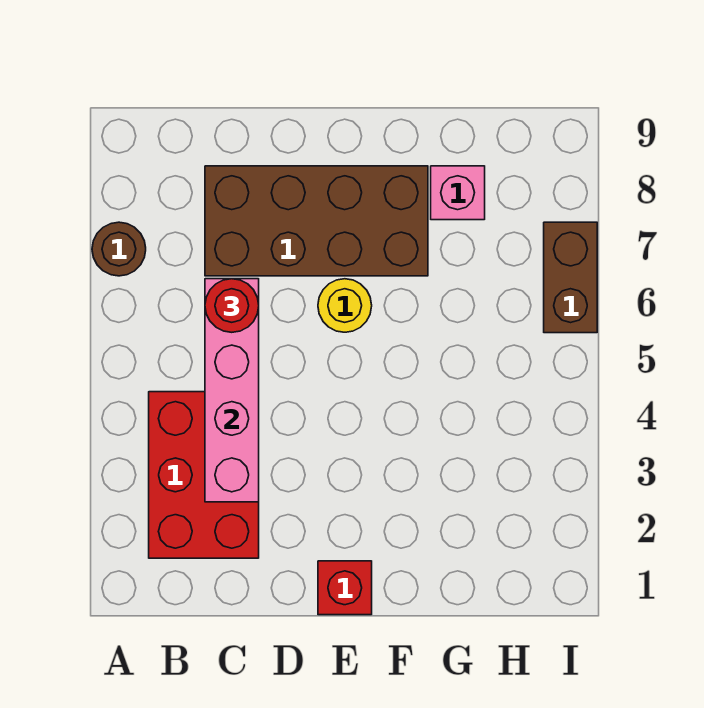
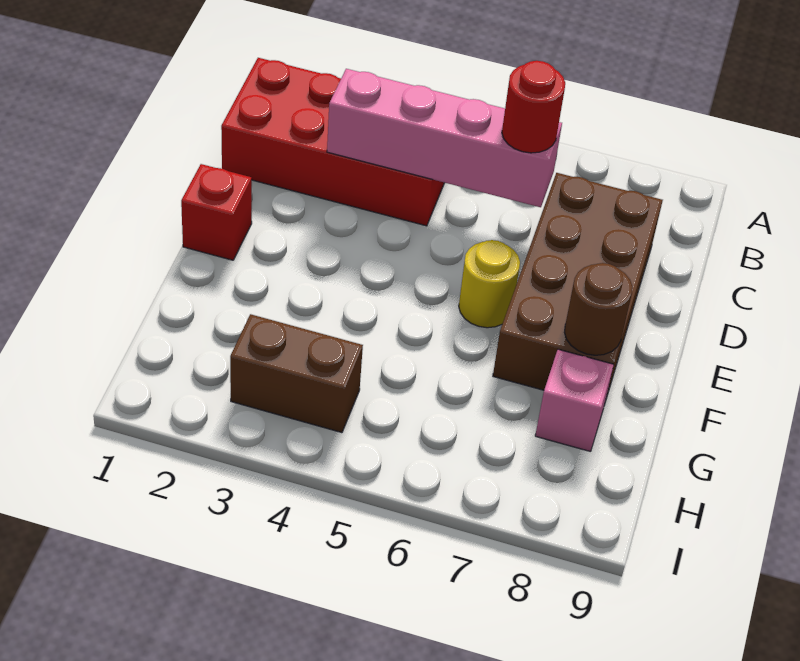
brown round brick A7 level 1 -> brown round brick F8 level 2
red brick B2:C4 level 1 -> red brick B1:C4 level 1
brown brick I6:I7 level 1 -> brown brick H3:H4 level 1

